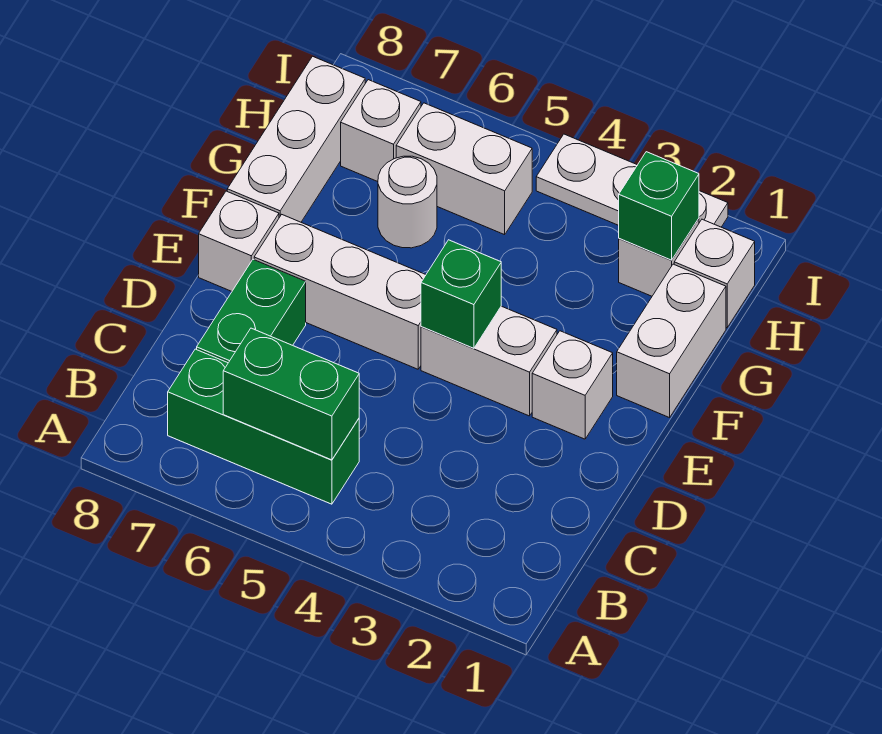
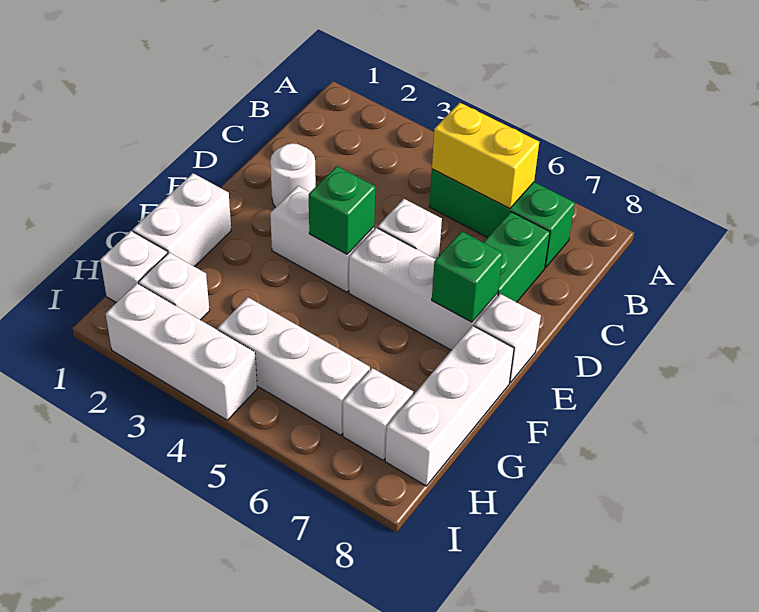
green brick B5:B6 level 2 -> yellow brick B5:B6 level 2
white brick E2 level 1 -> white brick D5 level 1
white round brick G6 level 1 -> white round brick D2 level 1
green brick H2 level 2 -> green brick E7 level 2
white brick H5:H6 level 1 -> white brick H4:H6 level 1
white plate I2:I4 level 1 -> white brick I2:I4 level 1

